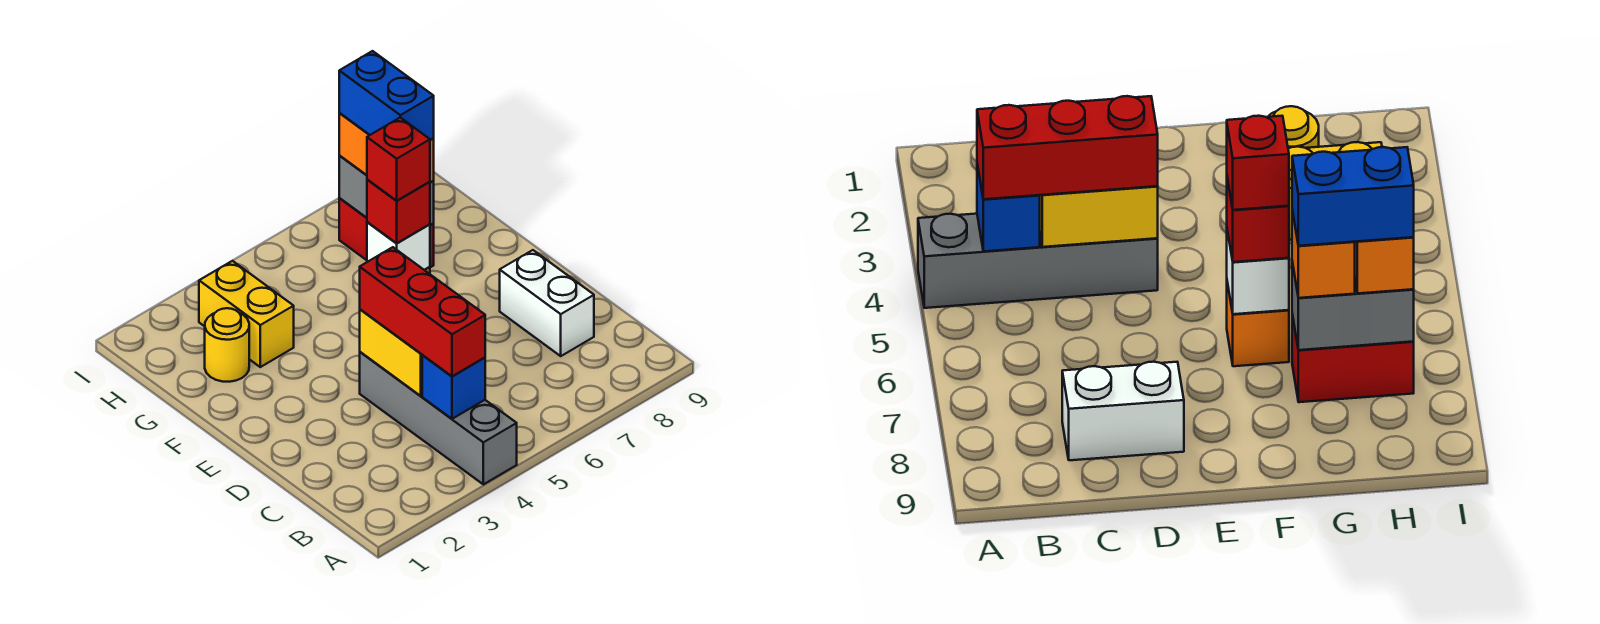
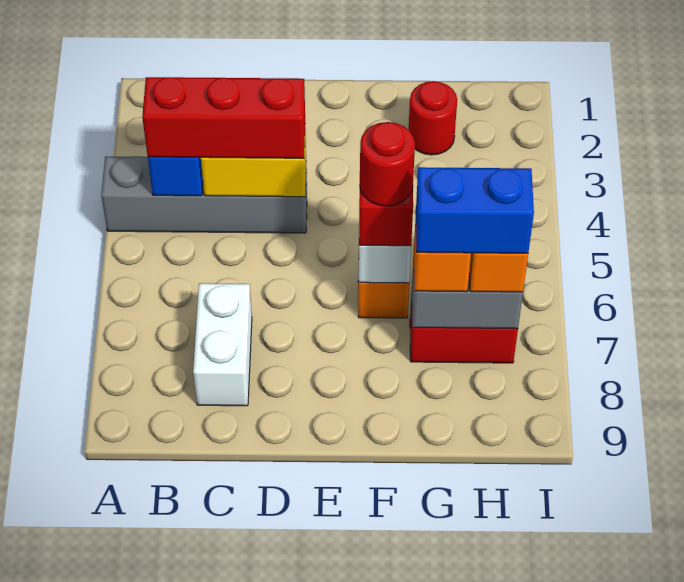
white brick C8:D8 level 1 -> white brick C7:C8 level 1
red brick F6 level 4 -> red round brick F6 level 4
yellow round brick G2 level 1 -> red round brick G2 level 1
yellow brick G3:H3 level 1 -> none

